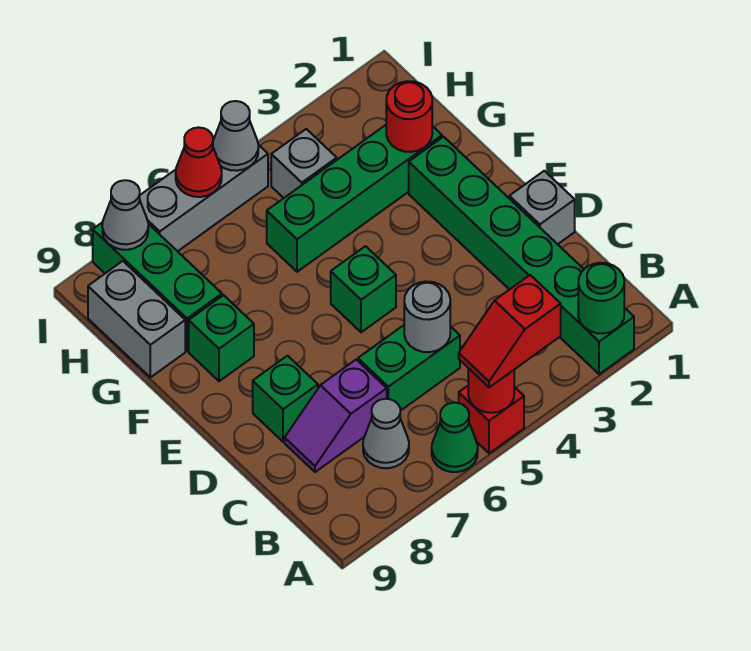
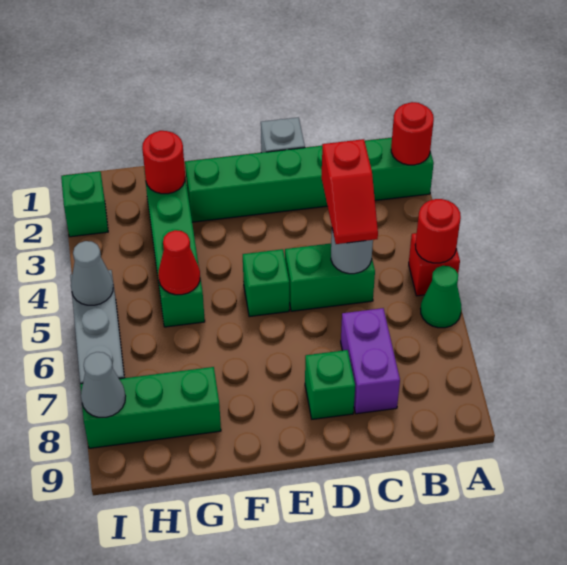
green round brick A2 level 2 -> red round brick A2 level 2
red slope A4:A5 level 3 top 4 -> red slope C4:C5 level 3 top 4
grey cone B7 level 1 -> none
green brick C5:C6 level 1 -> green brick C5:D5 level 1
purple slope C7:C8 level 1 top 7 -> purple brick C7:C8 level 1
green brick F8 level 1 -> green brick I2 level 1
grey brick G9:H9 level 1 -> none
grey brick H4 level 1 -> none
red cone I6 level 2 -> red cone G5 level 2

